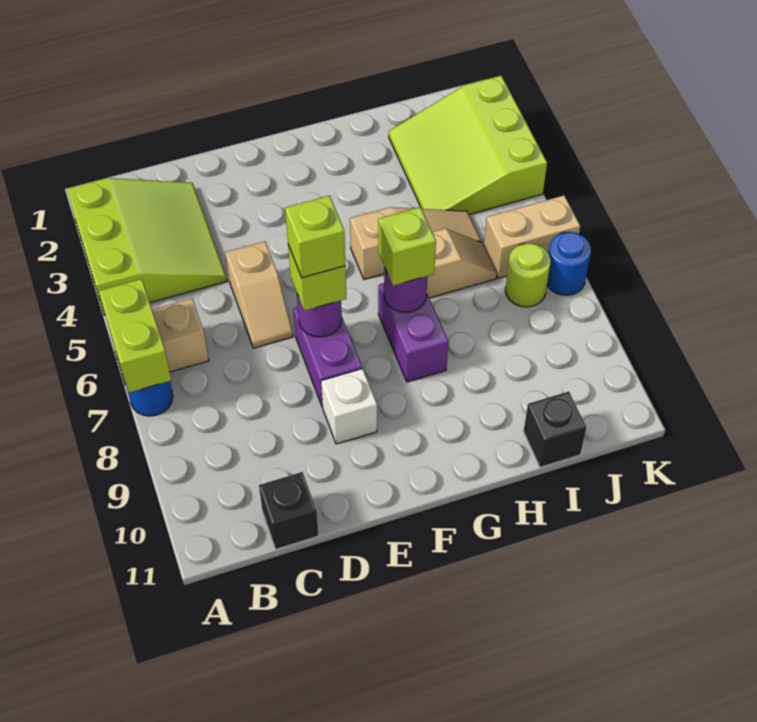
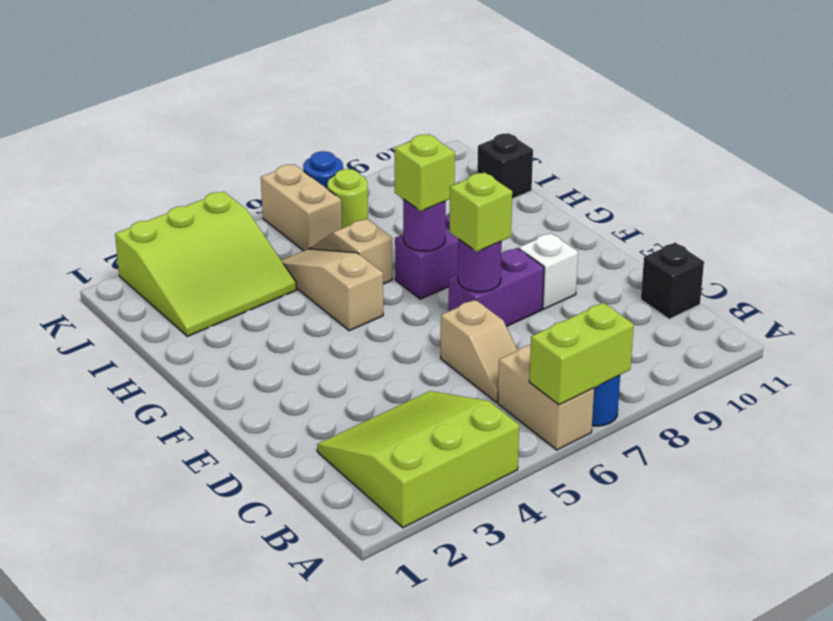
tan slope D5:D6 level 1 top 5 -> tan slope C6:D6 level 1 top D
lime brick E7 level 4 -> none

